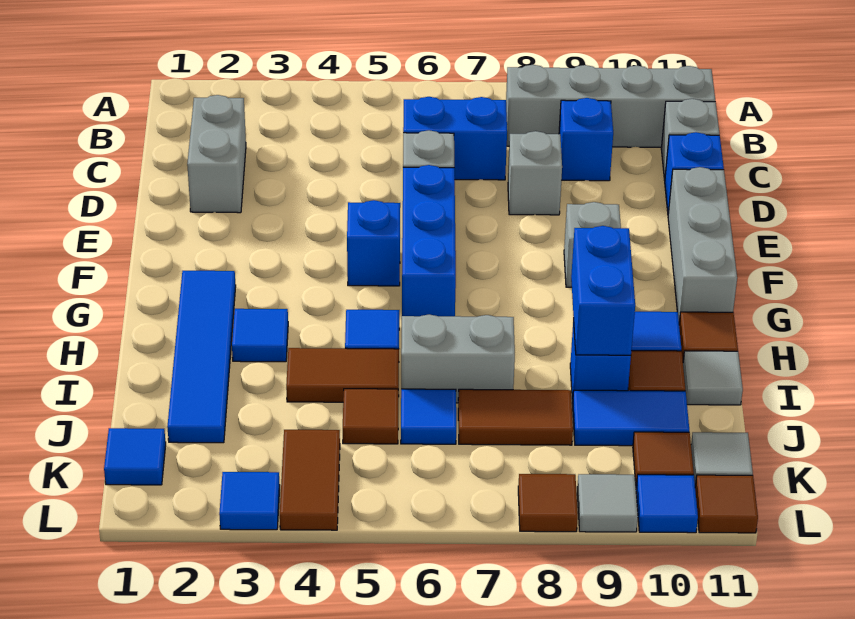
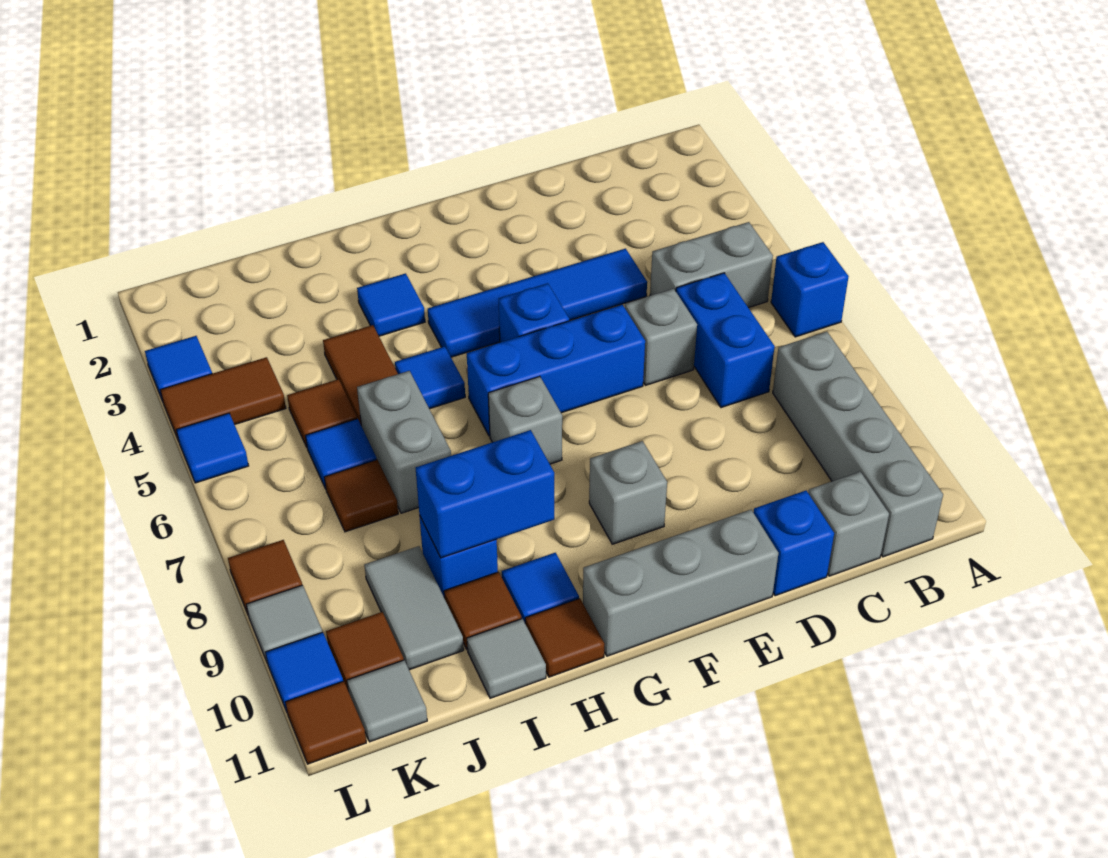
grey brick C2:D2 level 1 -> grey brick B5:C5 level 1
blue brick C9 level 1 -> blue brick A6 level 1
grey brick D8 level 1 -> grey brick G7 level 1
blue tile G2:J2 level 1 -> blue tile D4:G4 level 1
brown tile J7:J8 level 1 -> brown tile J7 level 1
blue tile J9:J10 level 1 -> grey tile J9:J10 level 1
blue tile K1 level 1 -> blue tile L5 level 1

